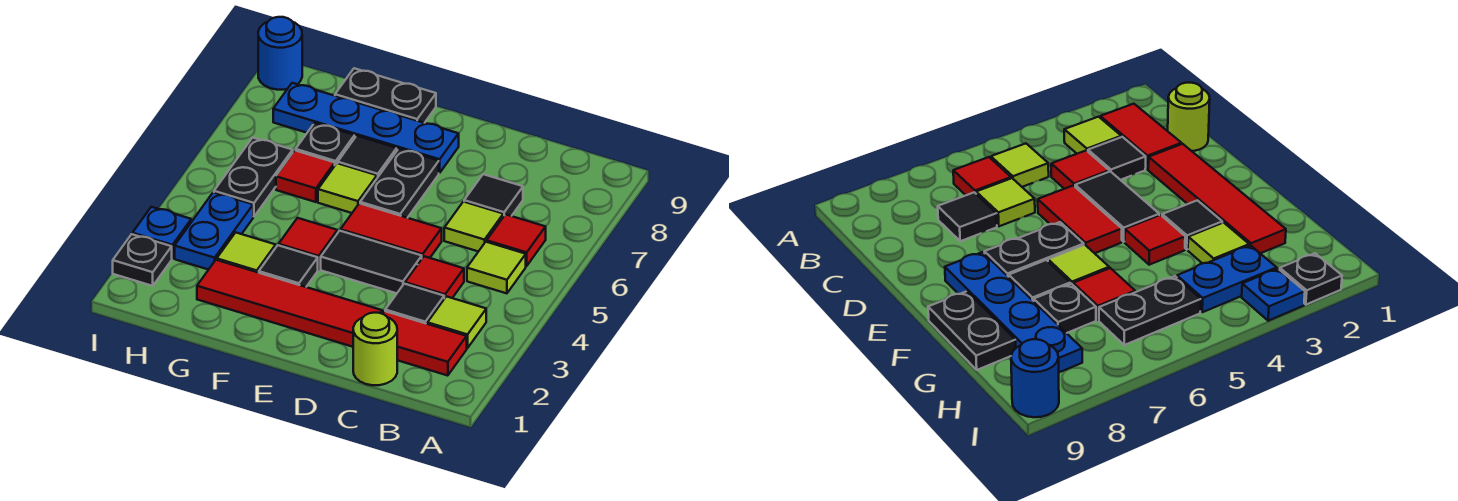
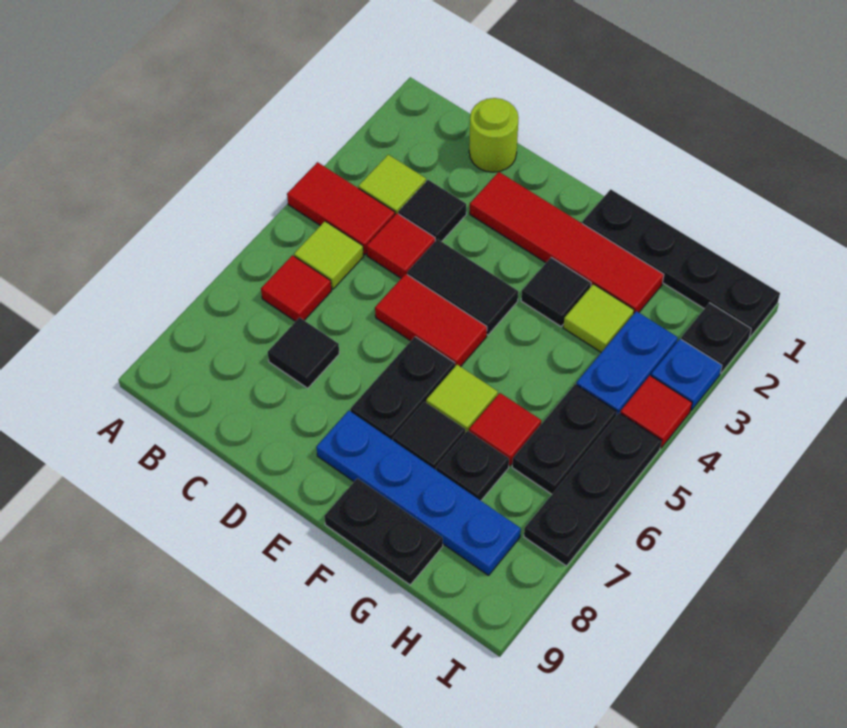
red tile B2:C2 level 1 -> red tile A4:B4 level 1
lime tile C6 level 1 -> none
none -> black plate F1:I1 level 1
red tile F4 level 1 -> red tile I4 level 1
none -> black plate I5:I7 level 1
blue round brick I9 level 1 -> none

